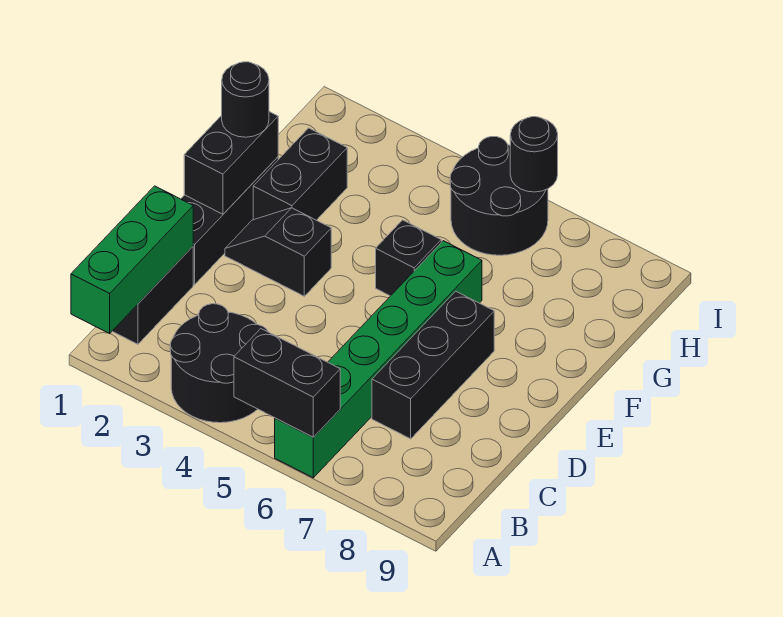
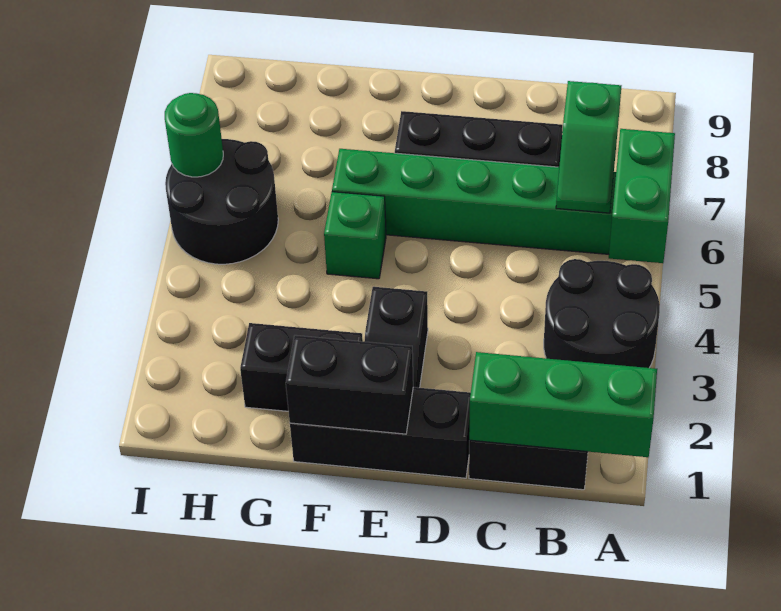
black brick A5:A6 level 2 -> green brick A5:A6 level 2
none -> green slope B6:B7 level 2 top 7
black round brick F1 level 3 -> none
black brick F5 level 1 -> green brick F5 level 1
black round brick I6 level 2 -> green round brick I6 level 2

